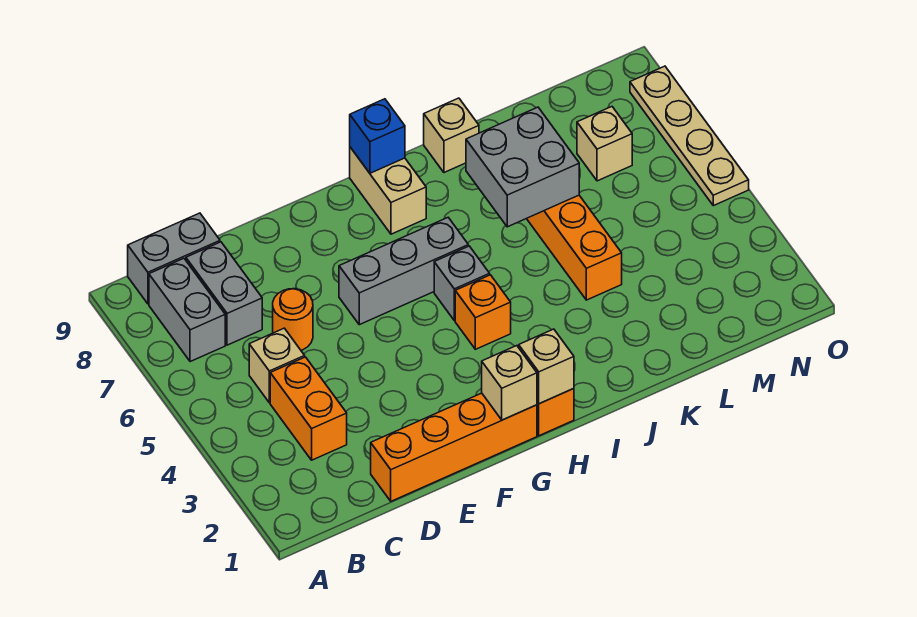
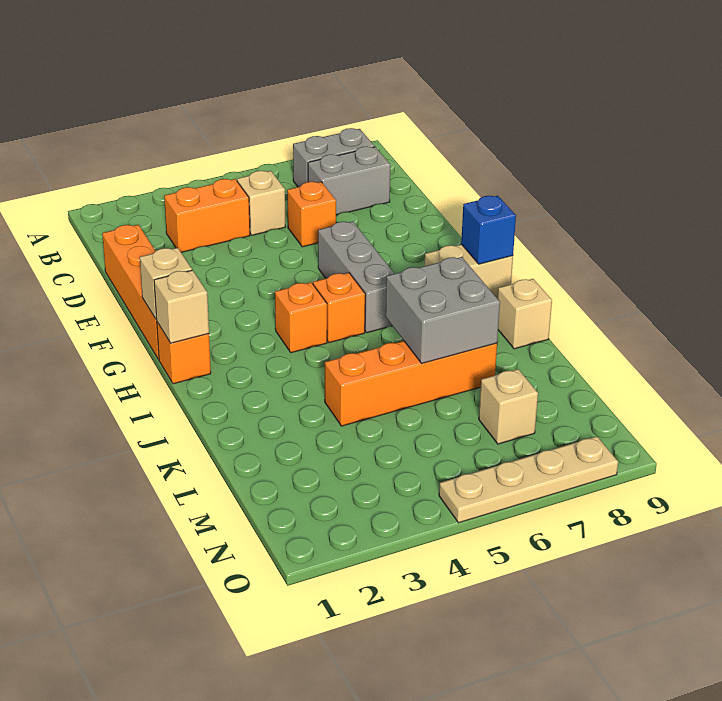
grey brick B9:C9 level 1 -> none
orange round brick D6 level 1 -> orange brick D6 level 1
grey brick H5 level 1 -> orange brick H5 level 1

